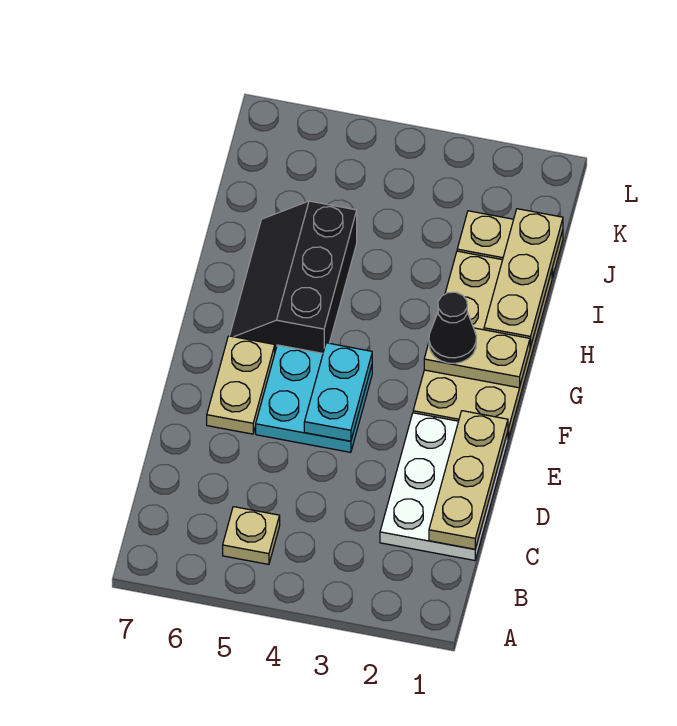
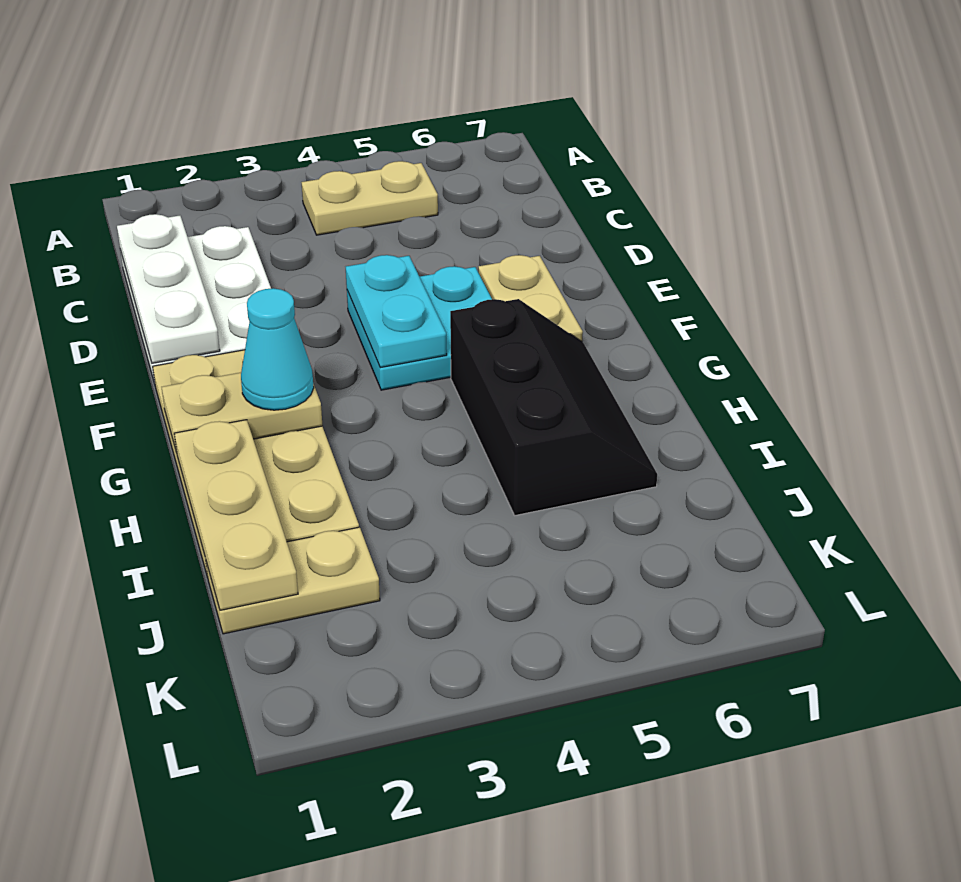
tan plate B5 level 1 -> tan plate B4:B5 level 1
tan plate C1:E1 level 2 -> white plate C1:E1 level 2
black cone G2 level 3 -> cyan cone G2 level 3

